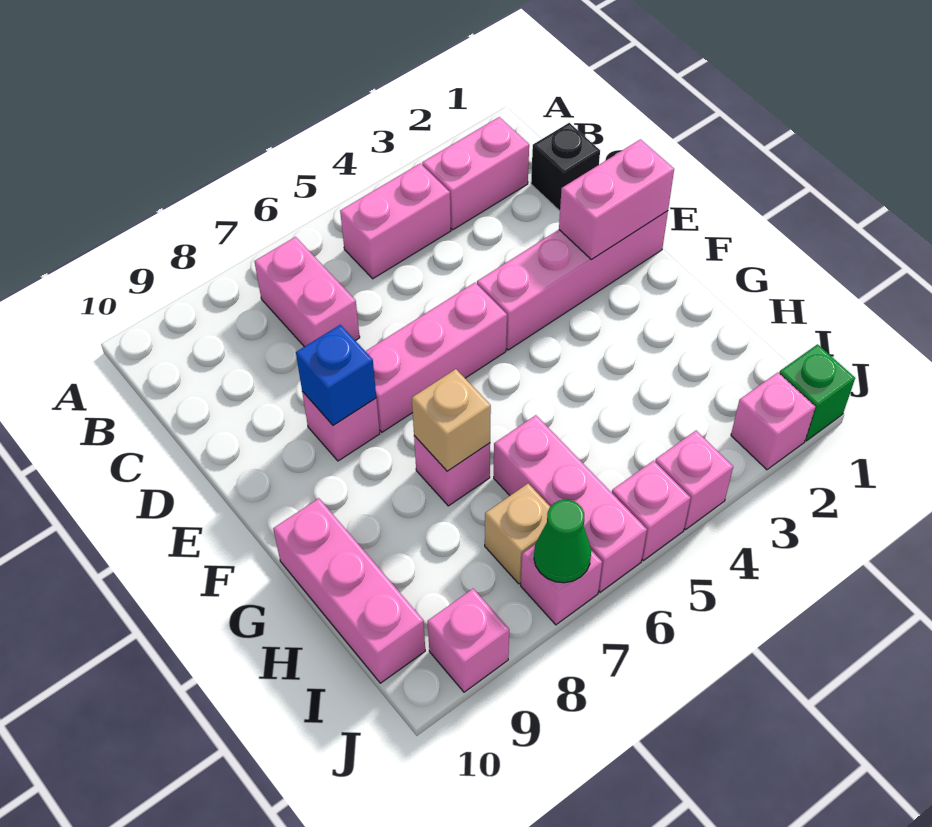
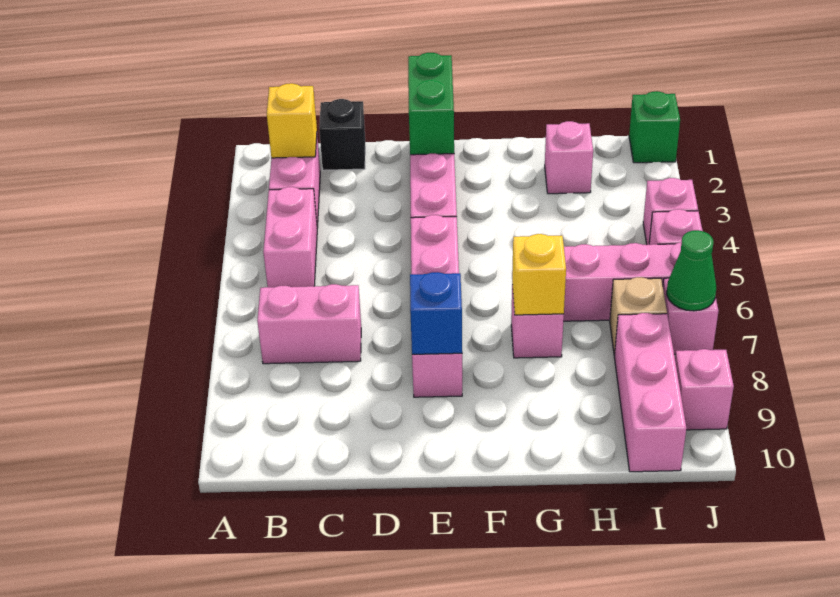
none -> yellow brick B2 level 2
pink brick E1:E2 level 2 -> green brick E1:E2 level 2
tan brick G7 level 2 -> yellow brick G7 level 2
pink brick G10:I10 level 1 -> pink brick I8:I10 level 1
pink brick J2 level 1 -> pink brick H2 level 1

